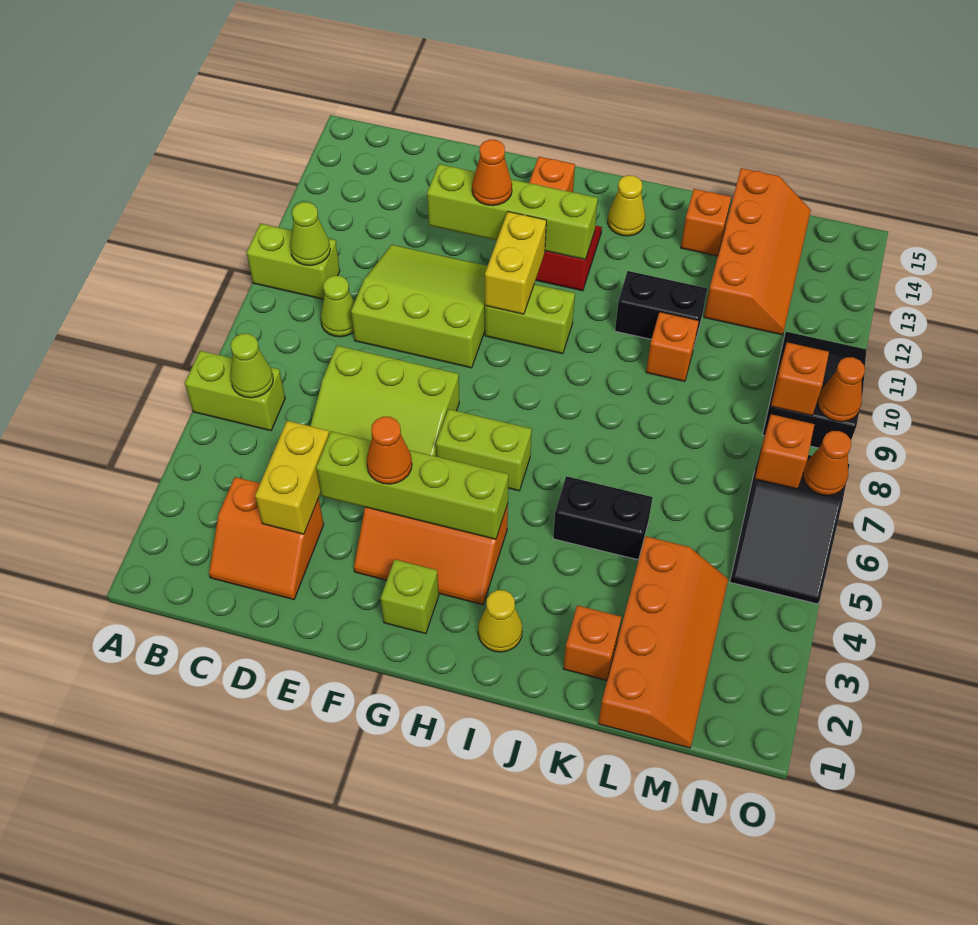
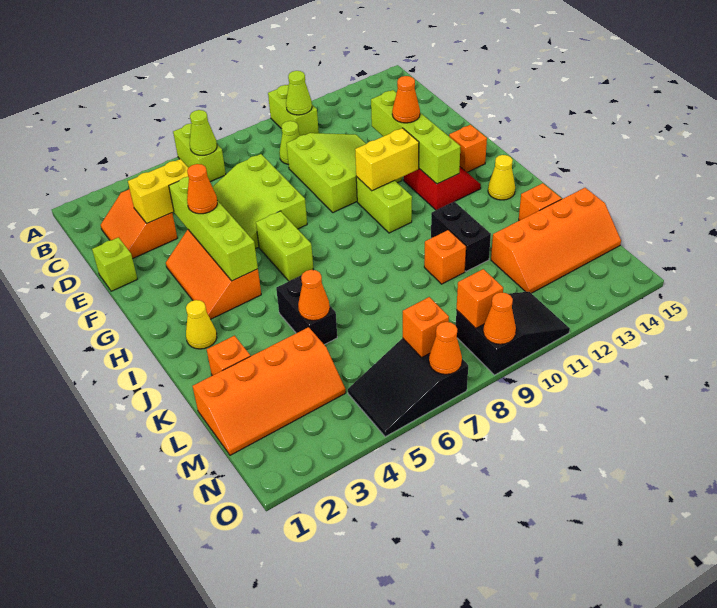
lime brick G2 level 1 -> lime brick E1 level 1
none -> orange cone K5 level 2

